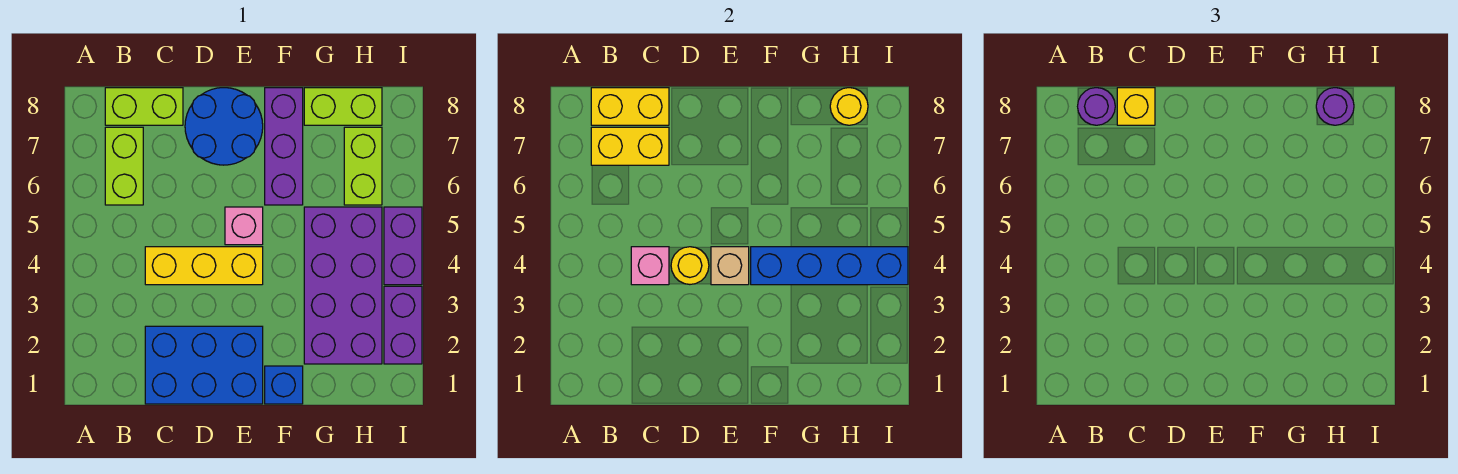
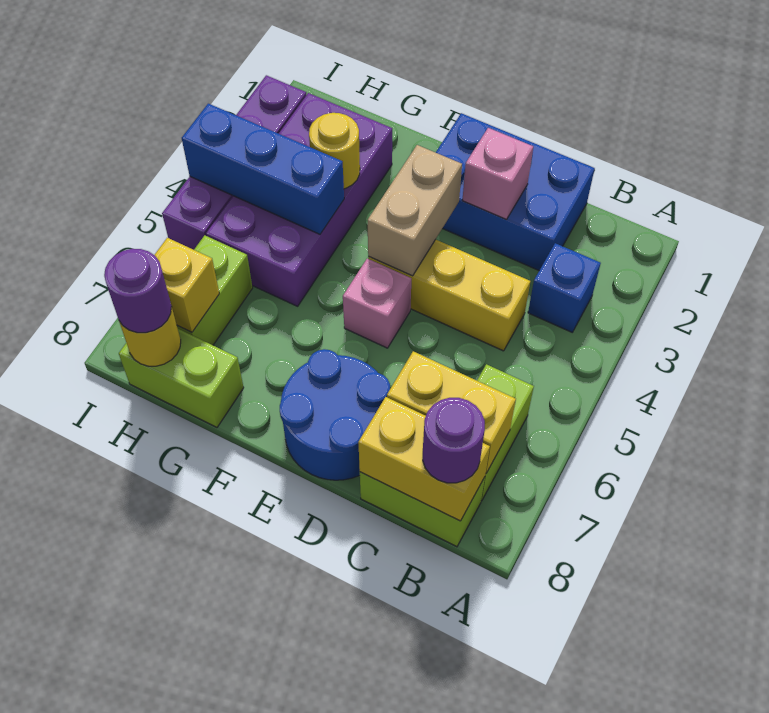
pink brick C4 level 2 -> pink brick D2 level 2
yellow brick C8 level 3 -> yellow brick H7 level 2
yellow round brick D4 level 2 -> yellow round brick G3 level 2
tan brick E4 level 2 -> tan brick E3:E4 level 2
blue brick F1 level 1 -> blue brick B3 level 1
blue brick F4:I4 level 2 -> blue brick G4:I4 level 2
purple brick F6:F8 level 1 -> none

